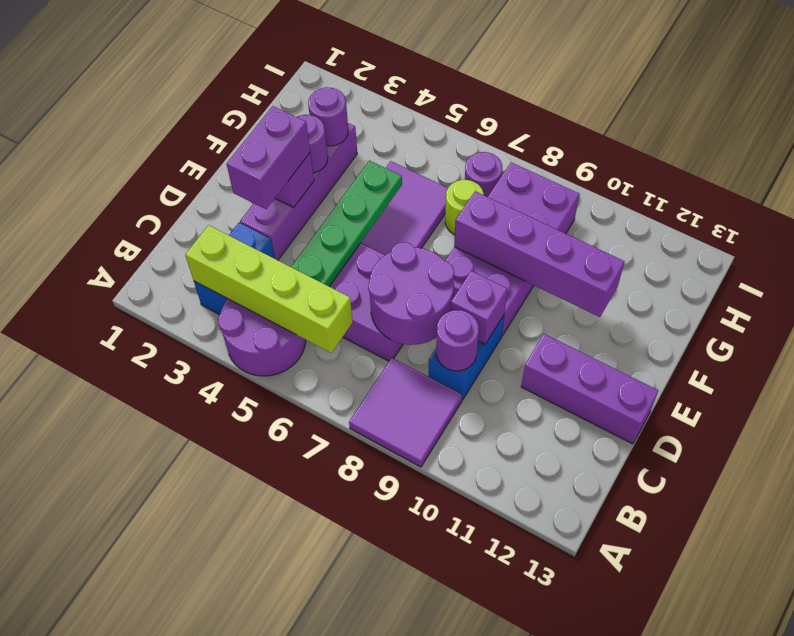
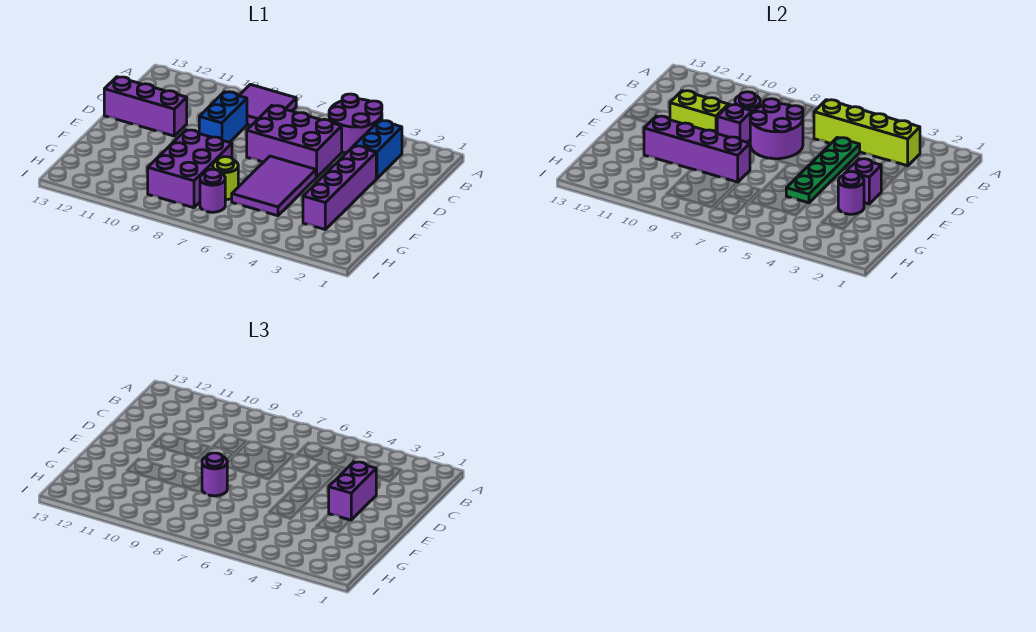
none -> lime brick D10:D11 level 2
purple brick E8:H9 level 1 -> purple brick F8:H9 level 1
purple round brick G3 level 2 -> purple round brick F8 level 3

